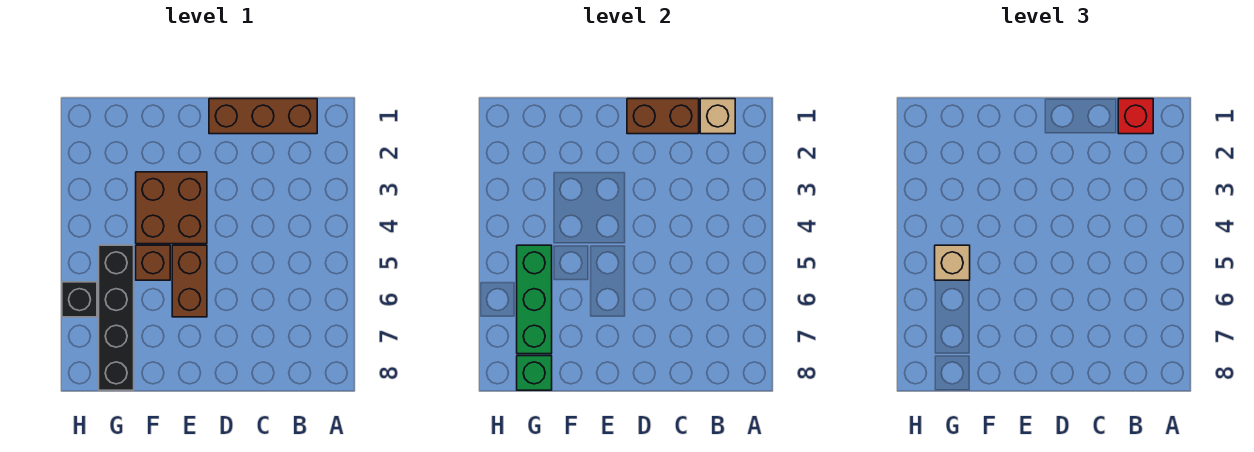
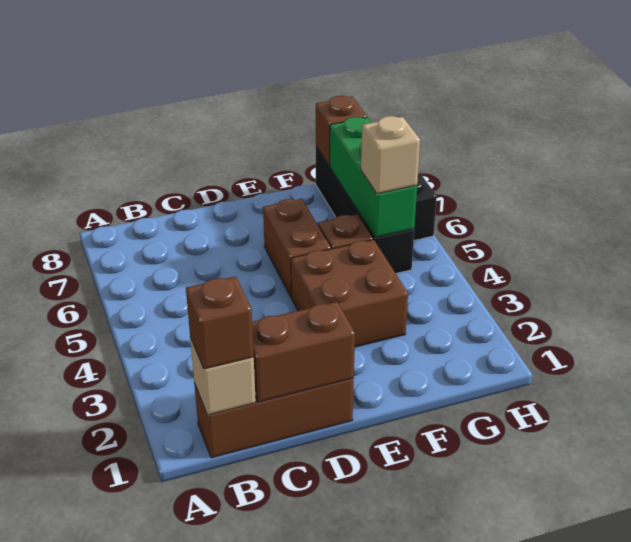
red brick B1 level 3 -> brown brick B1 level 3
green brick G8 level 2 -> brown brick G8 level 2

